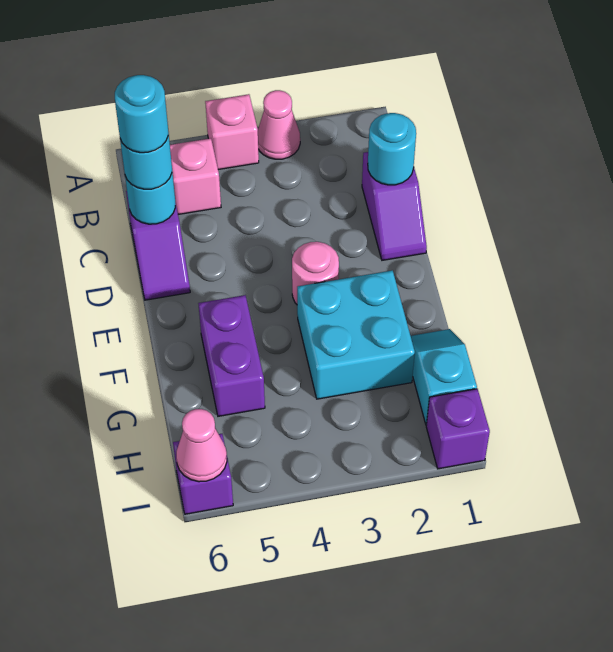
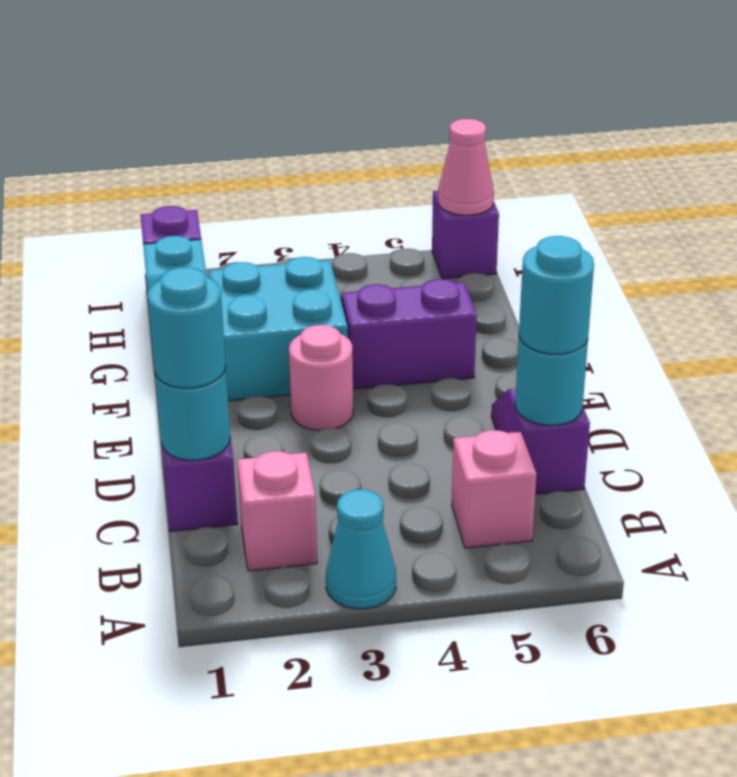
pink cone A3 level 1 -> cyan cone A3 level 1
pink brick A4 level 1 -> pink brick B2 level 1
cyan round brick C6 level 4 -> cyan round brick C1 level 3
purple brick F5:G5 level 1 -> purple brick F4:F5 level 1

